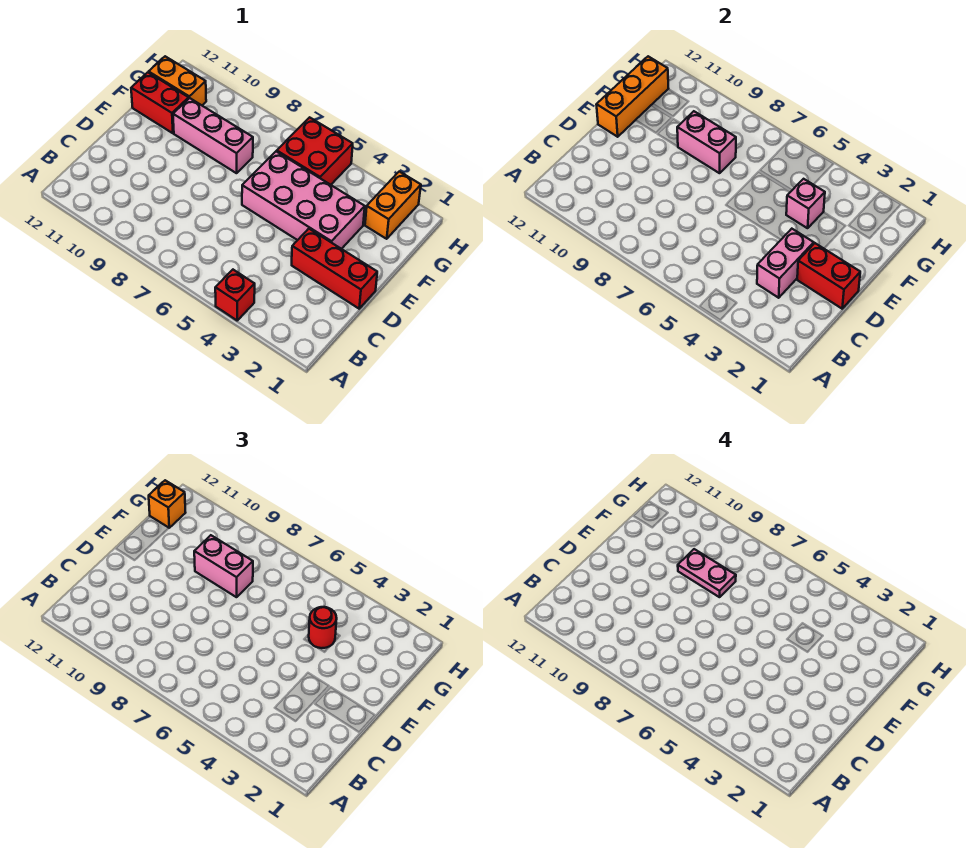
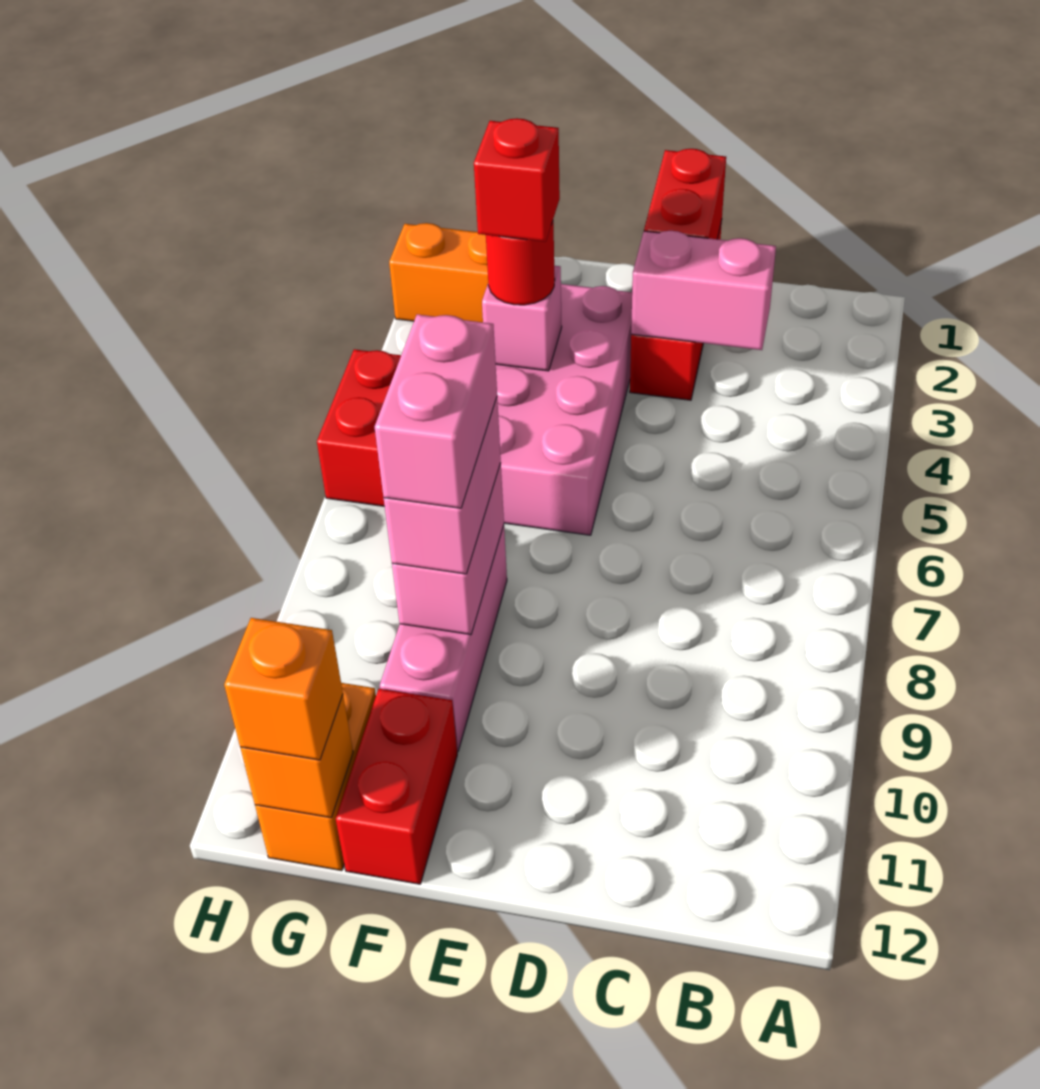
red brick A4 level 1 -> red brick F4 level 4
orange brick E12:G12 level 2 -> orange brick G12 level 2
pink plate F8:F9 level 4 -> pink brick F8:F9 level 4

